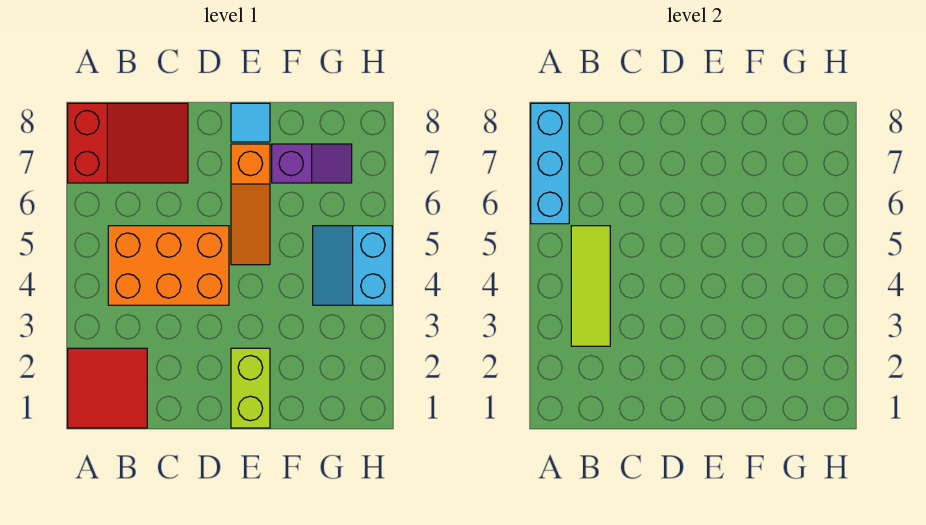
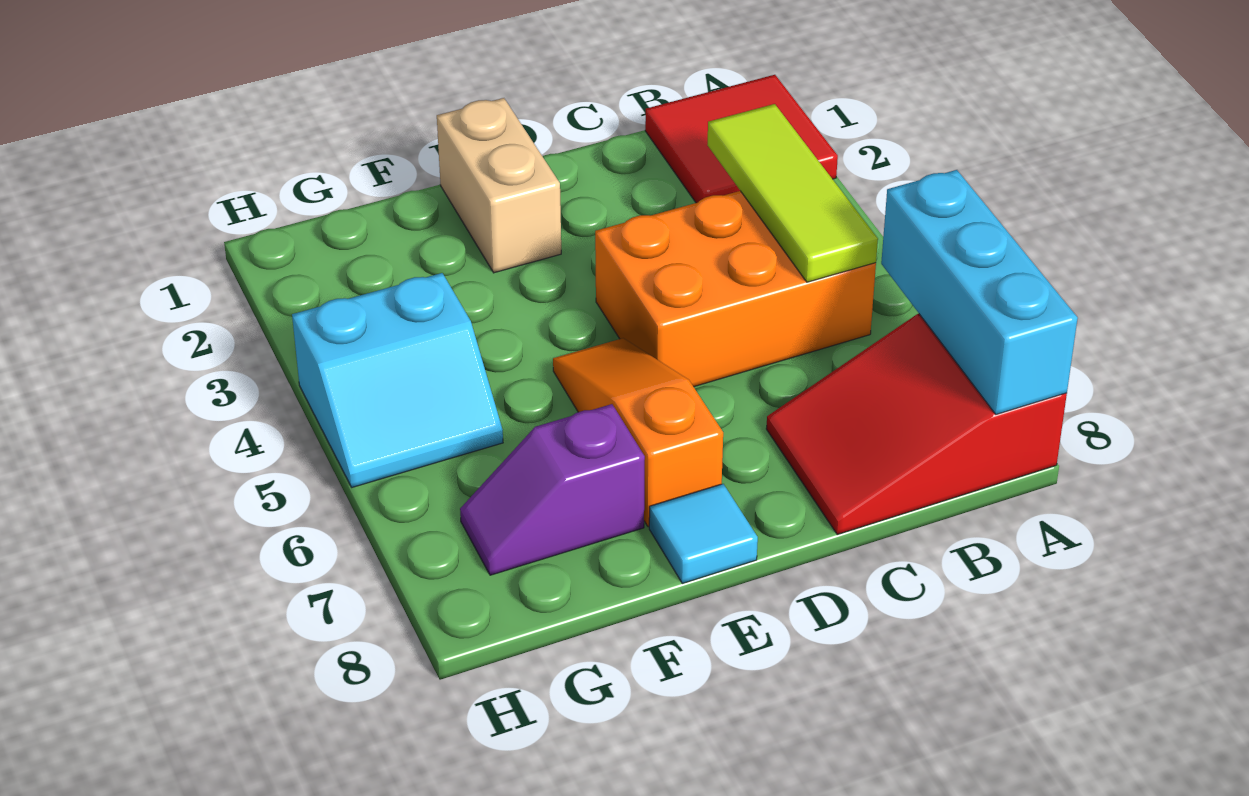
lime brick E1:E2 level 1 -> tan brick E1:E2 level 1
cyan slope G4:H5 level 1 top H -> cyan slope G4:H5 level 1 top 4

